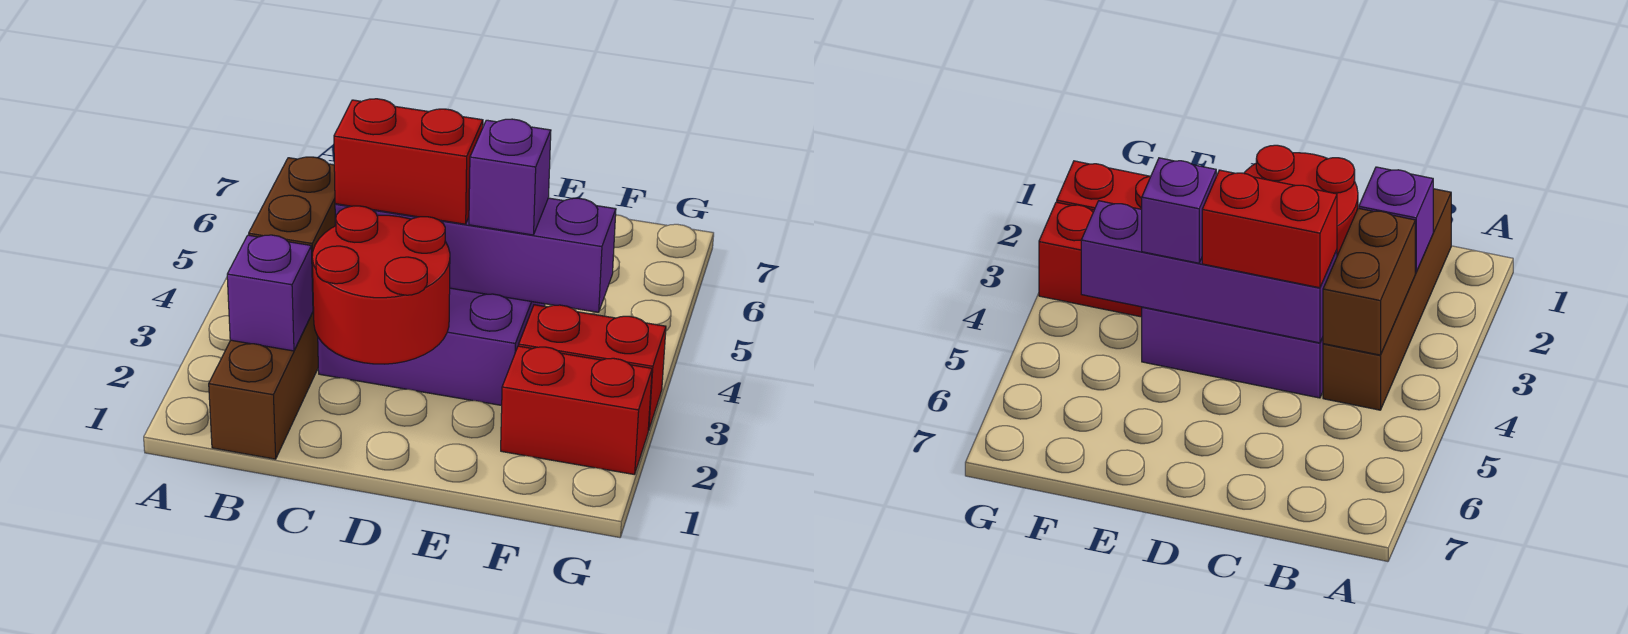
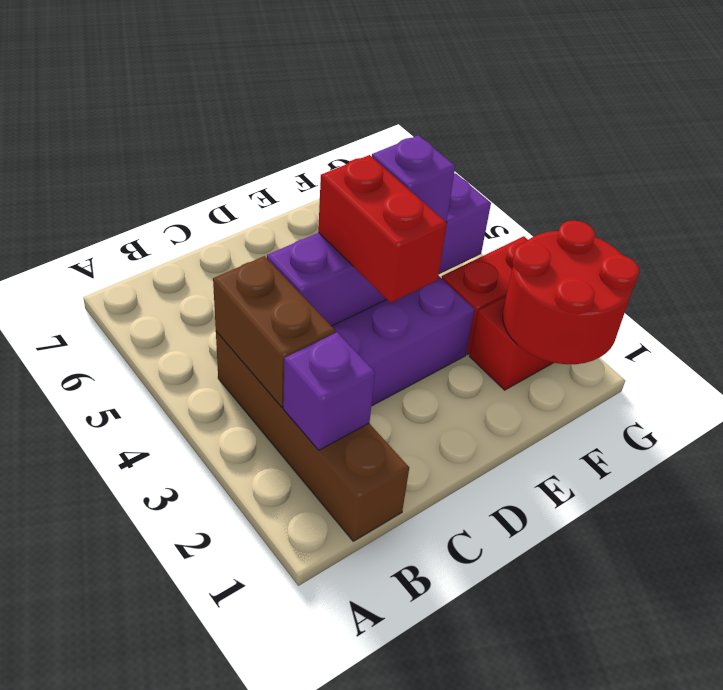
red round brick C2:D3 level 2 -> red round brick F1:G2 level 2
red brick C4:D4 level 3 -> red brick D3:D4 level 3

